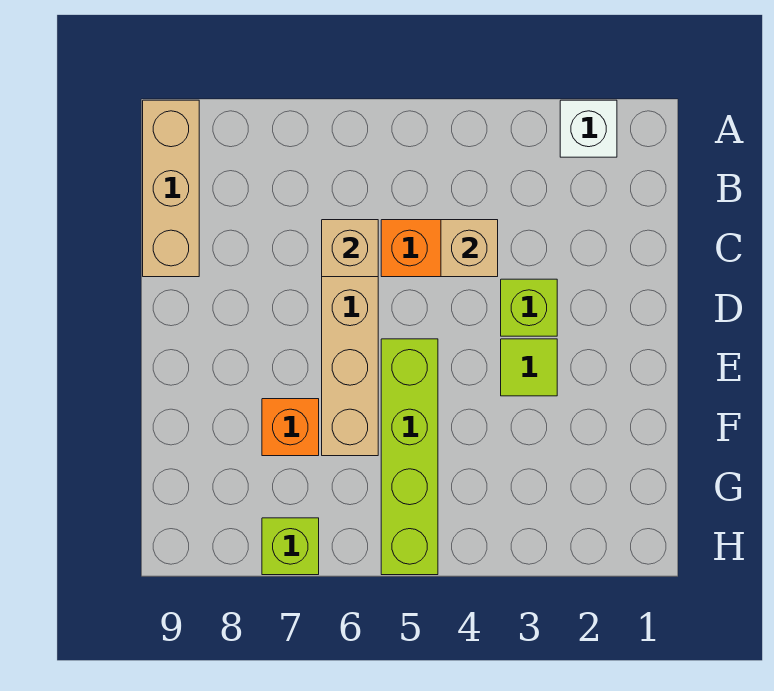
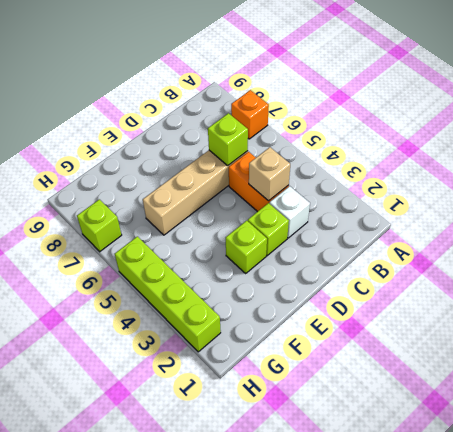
white brick A2 level 1 -> white brick C3 level 1
tan brick A9:C9 level 1 -> none
tan brick C6 level 2 -> lime brick C6 level 2
lime tile E3 level 1 -> lime brick E3 level 1
lime brick E5:H5 level 1 -> lime brick H2:H5 level 1
orange brick F7 level 1 -> orange brick A7 level 1

